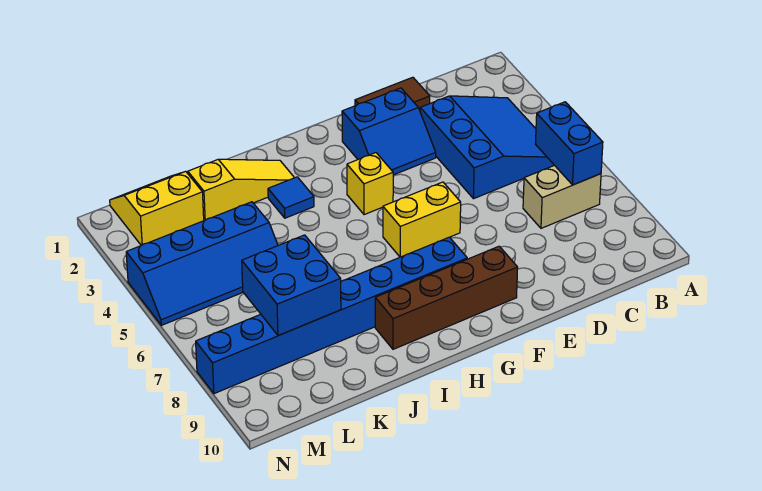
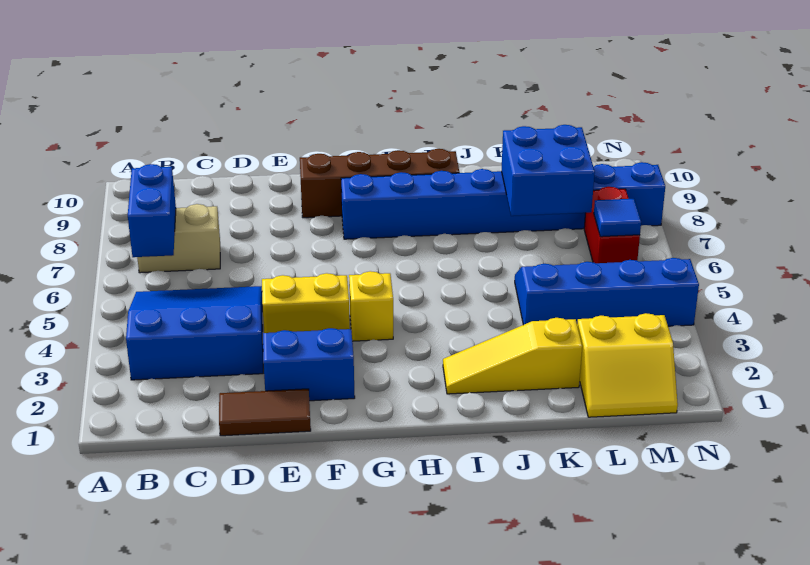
blue slope B3:D5 level 1 top D -> blue slope B3:D5 level 1 top 3
yellow brick F6:G6 level 1 -> yellow brick E4:F4 level 1
blue tile I3 level 1 -> blue tile M6 level 2
none -> red brick M6:M7 level 1

